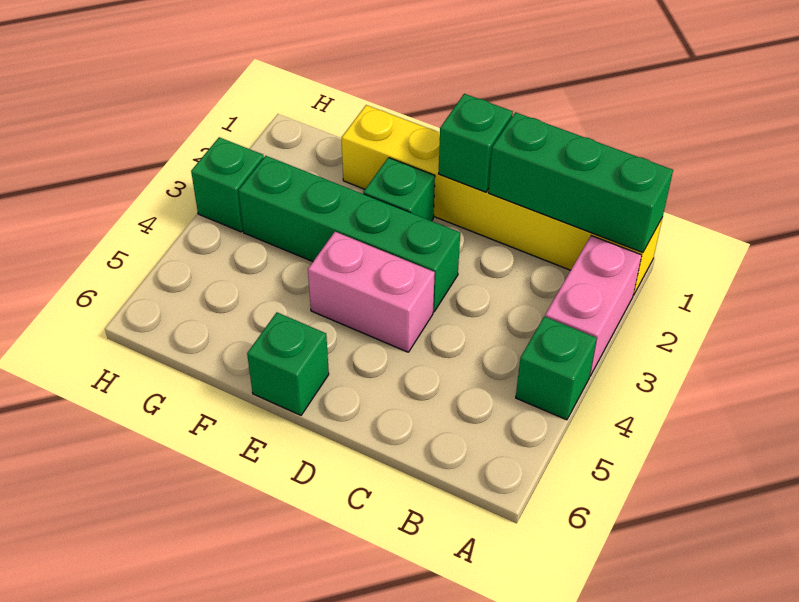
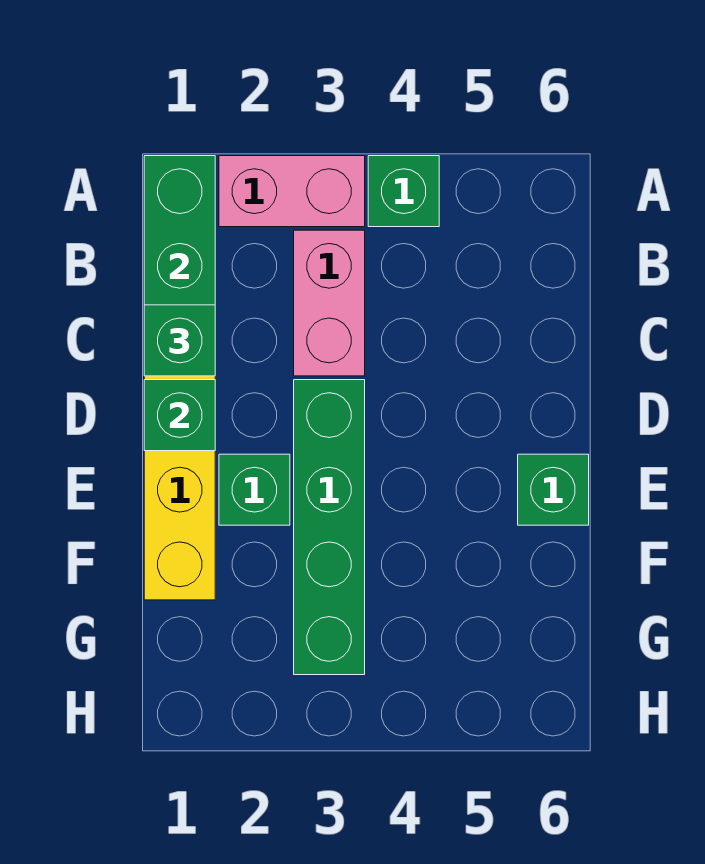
pink brick D4:E4 level 1 -> pink brick B3:C3 level 1
green brick H3 level 1 -> green brick C1 level 3

